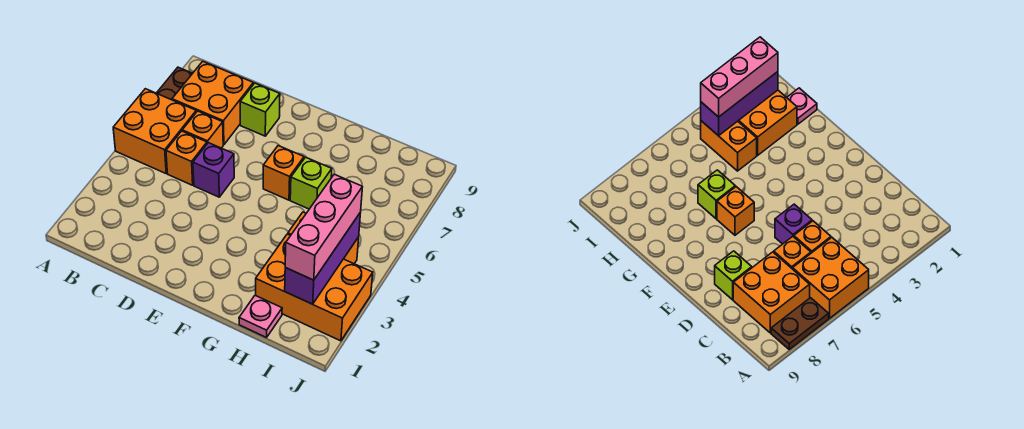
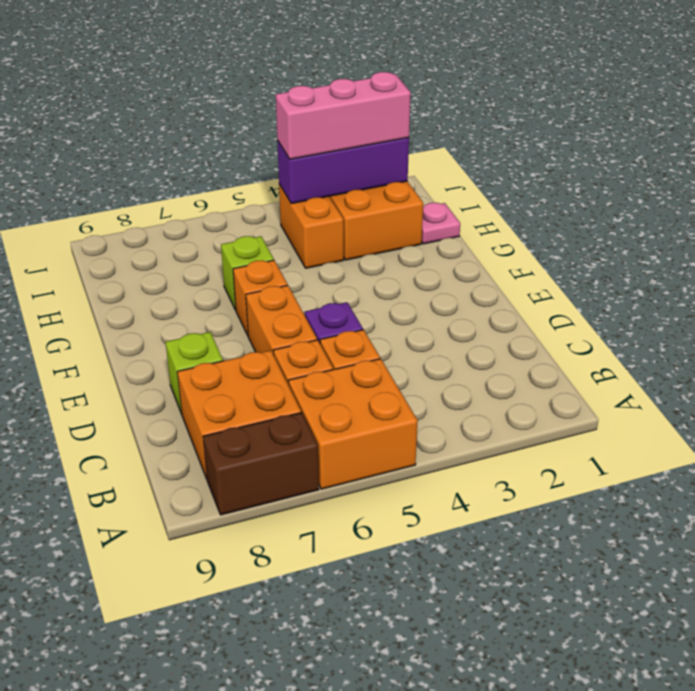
brown plate A7:A8 level 1 -> brown brick A7:A8 level 1
none -> orange brick D6:E6 level 1

